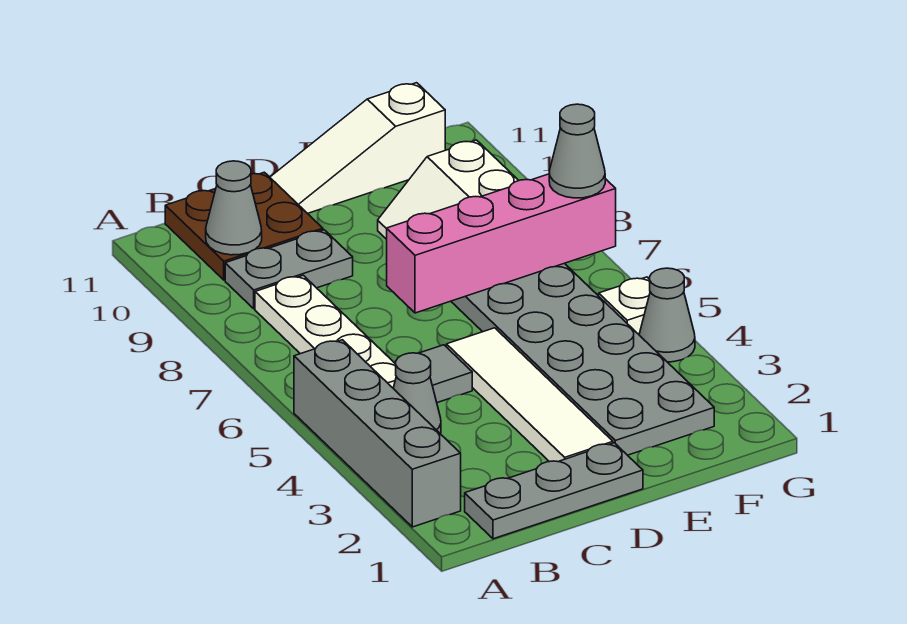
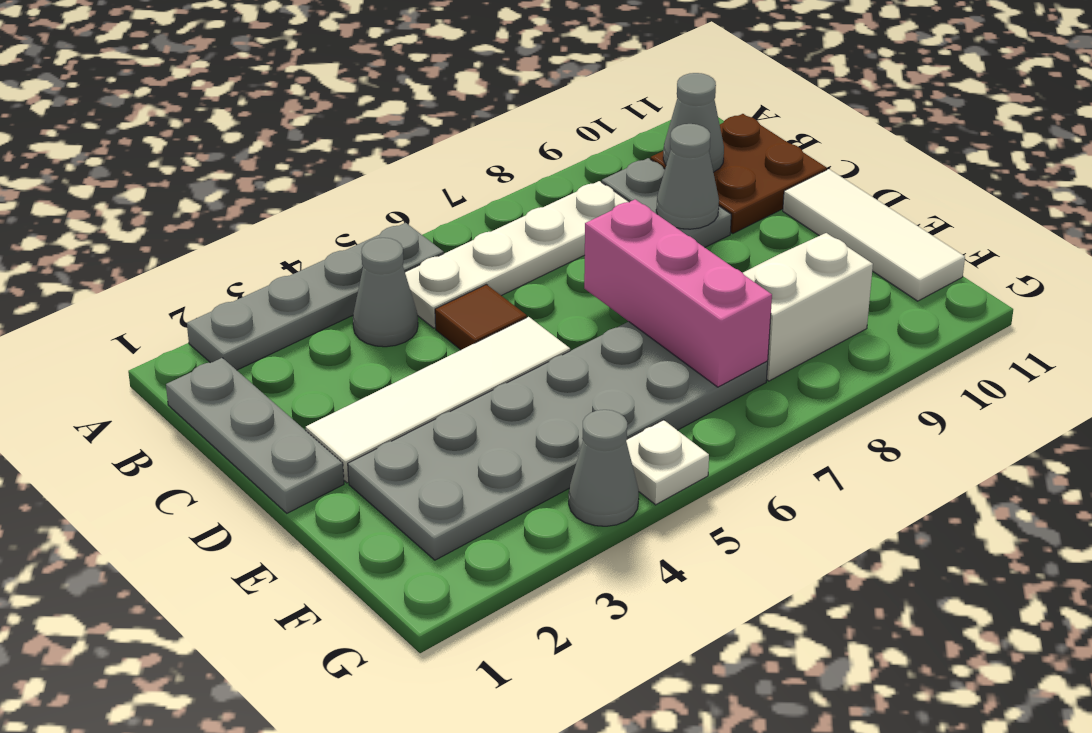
grey brick A2:A5 level 1 -> grey plate A2:A5 level 1
grey tile C5 level 1 -> brown tile C5 level 1
pink brick D7:G7 level 2 -> pink brick D7:F7 level 2
white slope D11:F11 level 1 top F -> white tile D11:F11 level 1
grey cone G7 level 3 -> grey cone C9 level 2

